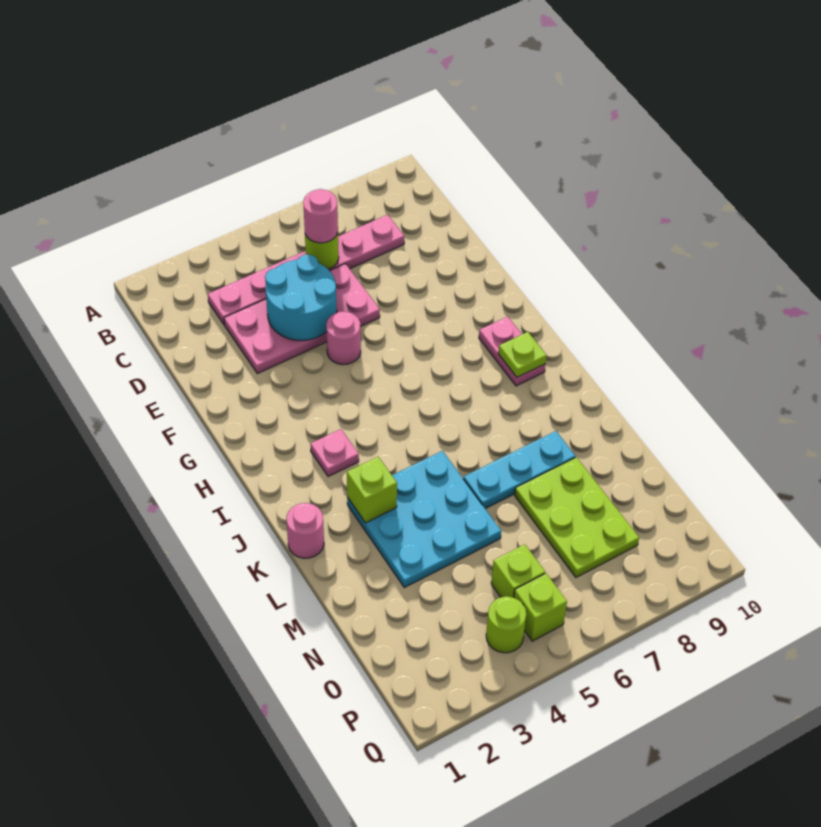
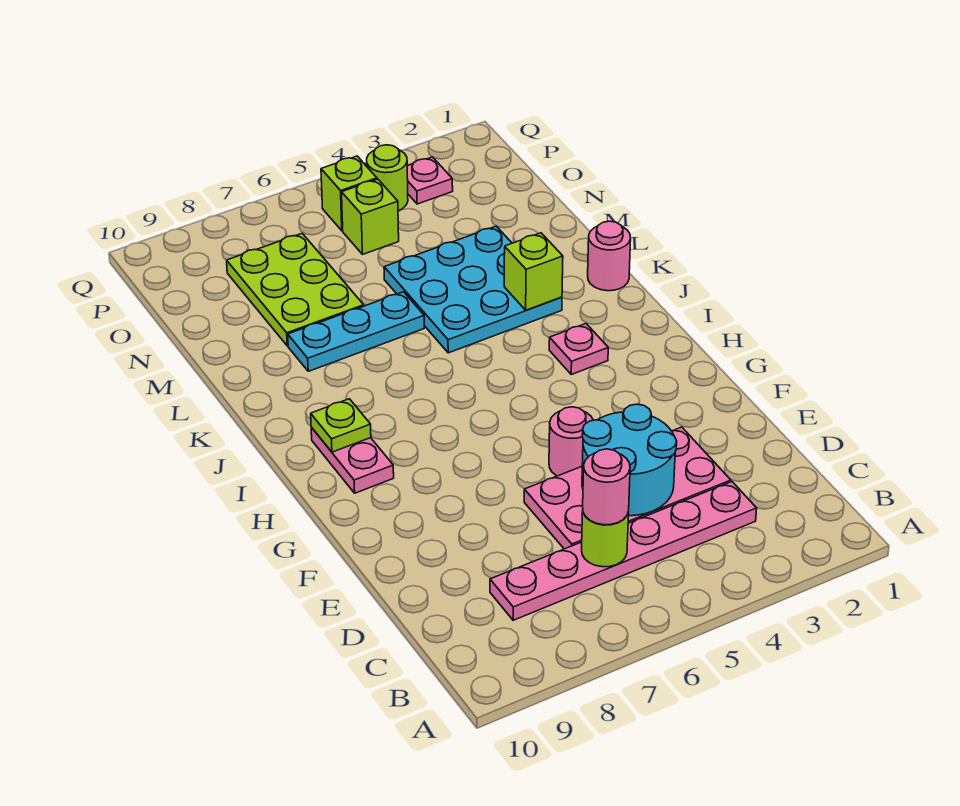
none -> pink plate P3 level 1

